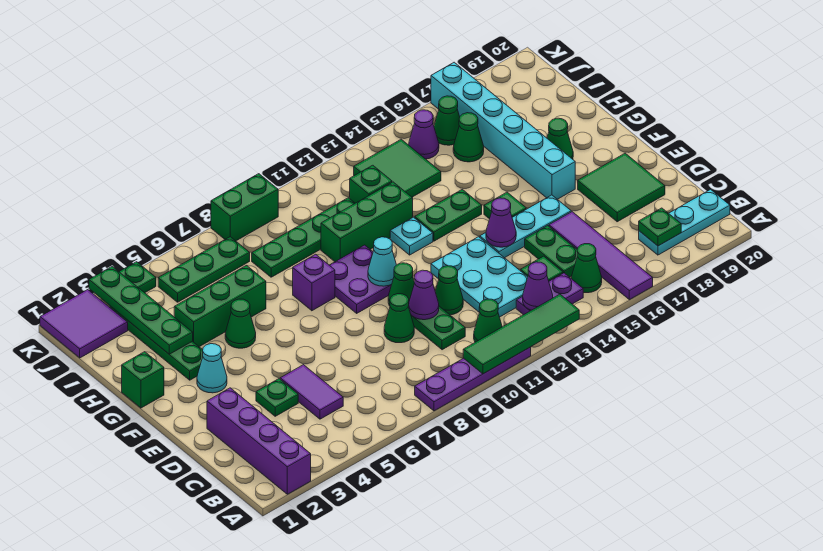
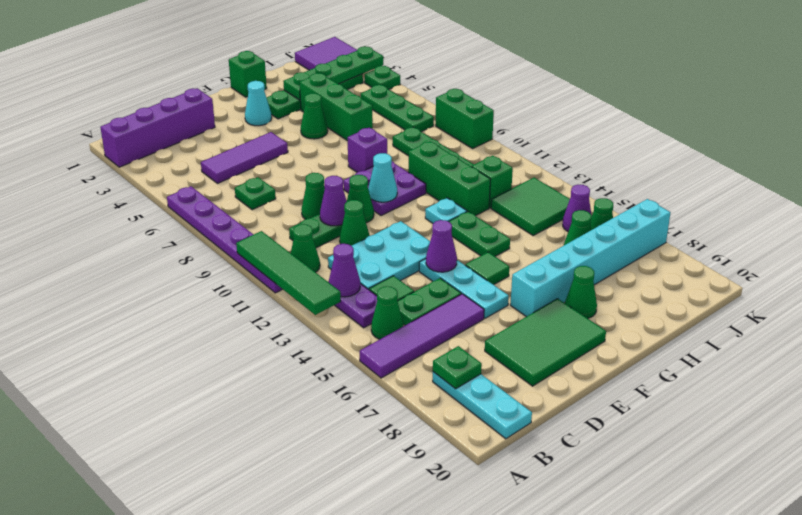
purple plate A8:A11 level 1 -> purple plate A6:A11 level 1
purple tile C5:D5 level 1 -> purple tile C5:E5 level 1
green plate D4 level 1 -> green plate C7 level 1
green tile D18:E19 level 1 -> green tile D18:F19 level 1

